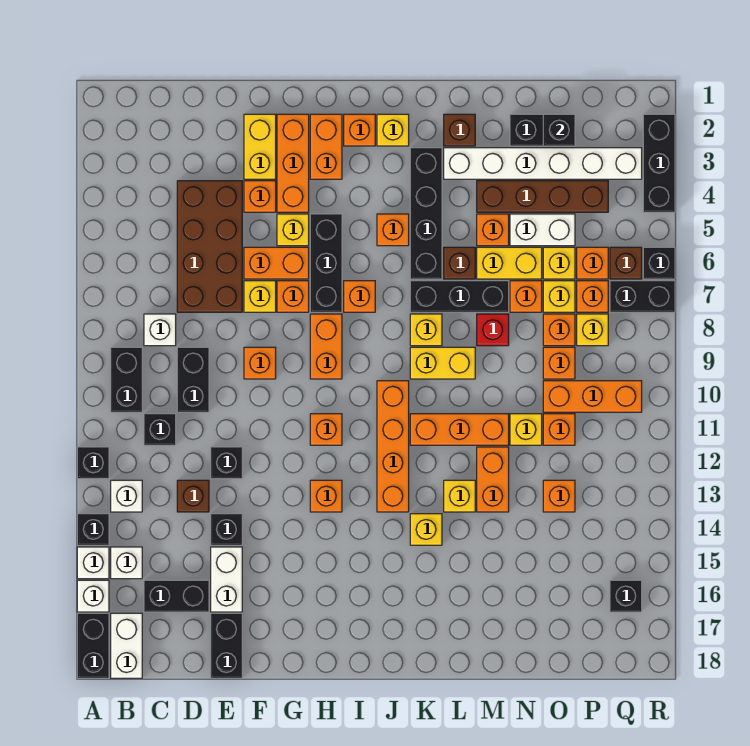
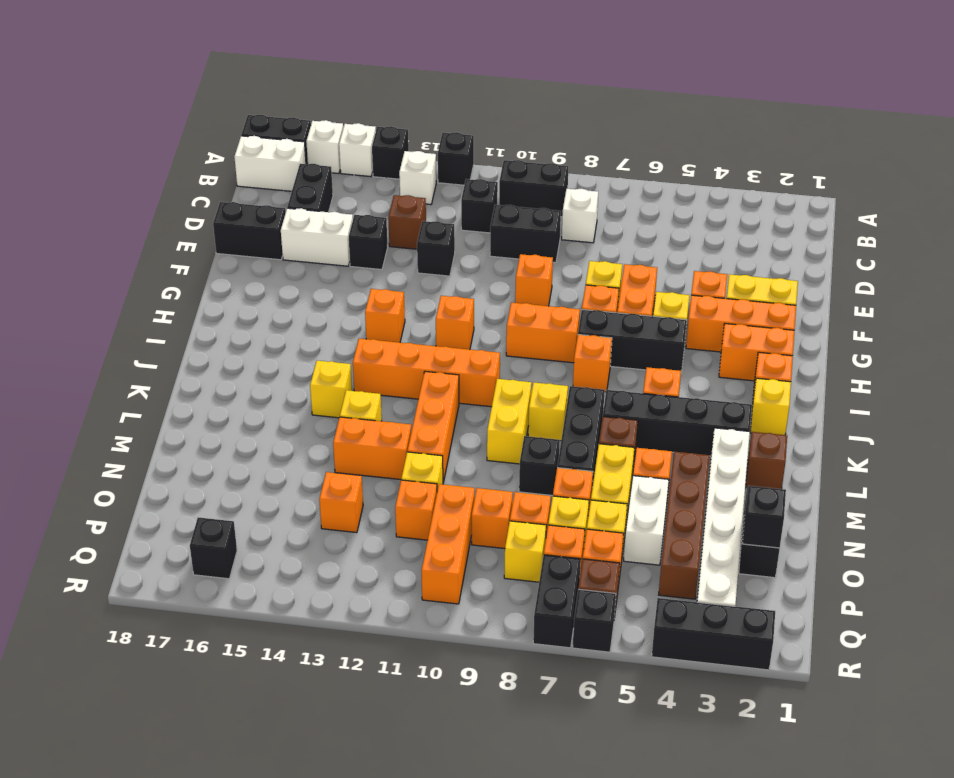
white brick B15 level 1 -> none
brown brick D4:E7 level 1 -> none
red brick M8 level 1 -> black brick M8 level 1

